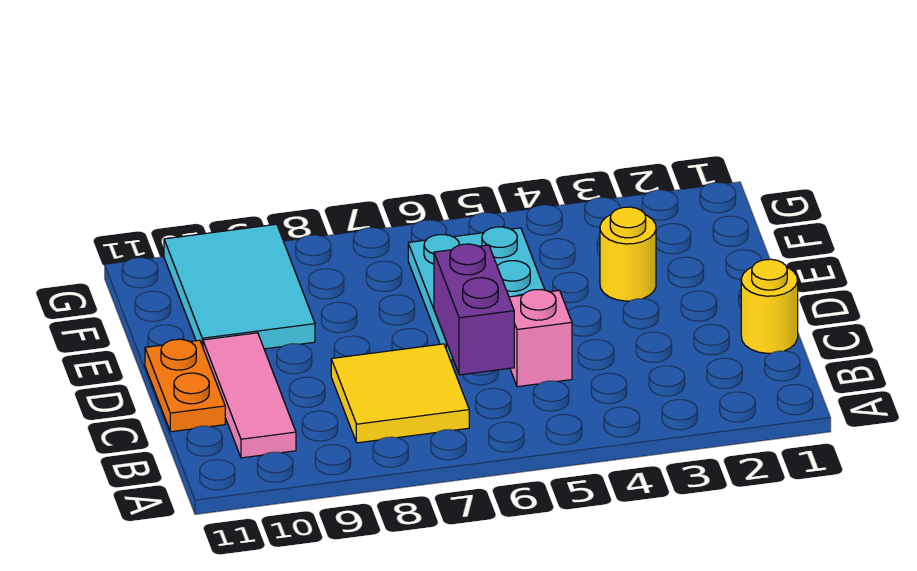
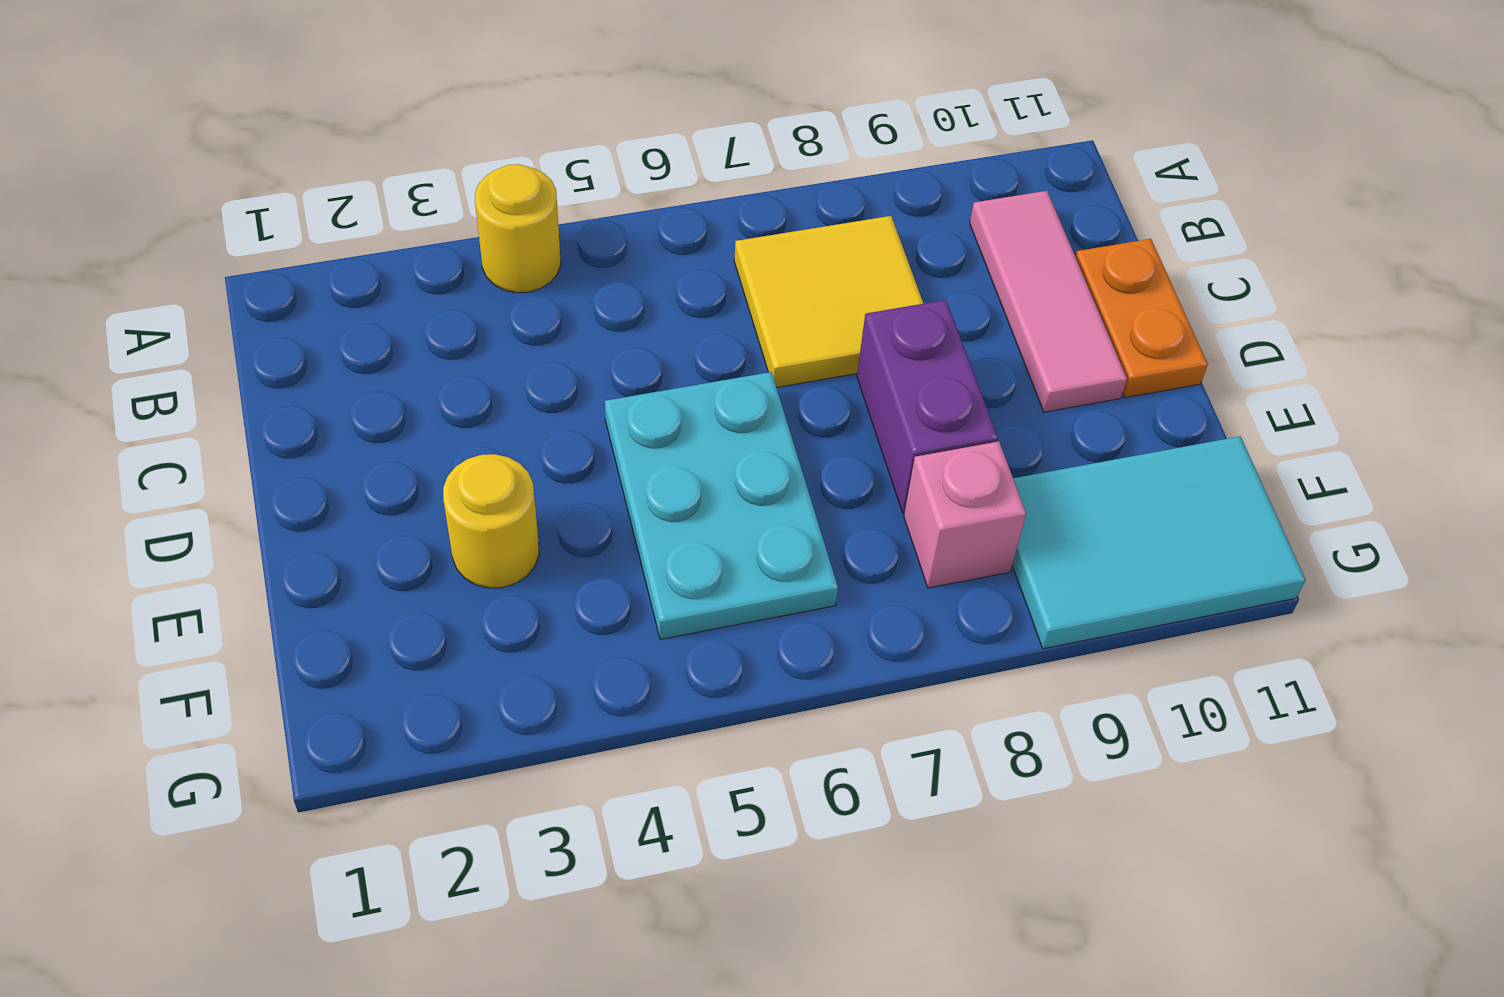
yellow round brick C1 level 1 -> yellow round brick A4 level 1
pink brick C5 level 1 -> pink brick F8 level 1
purple brick C6:D6 level 2 -> purple brick D8:E8 level 1
cyan tile E9:G10 level 1 -> cyan tile F9:G11 level 1

